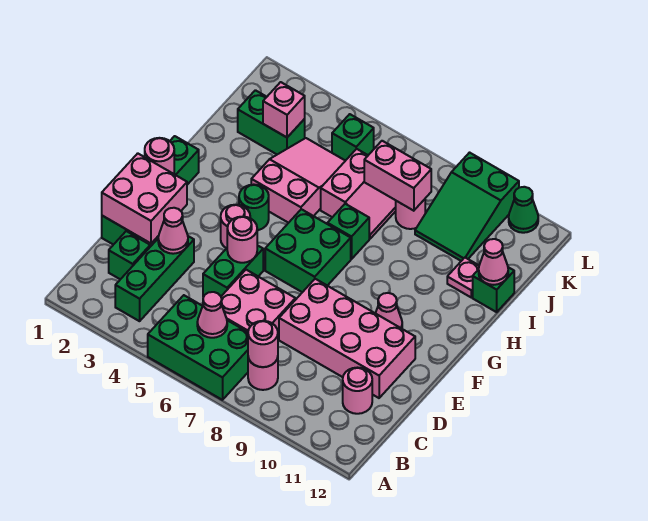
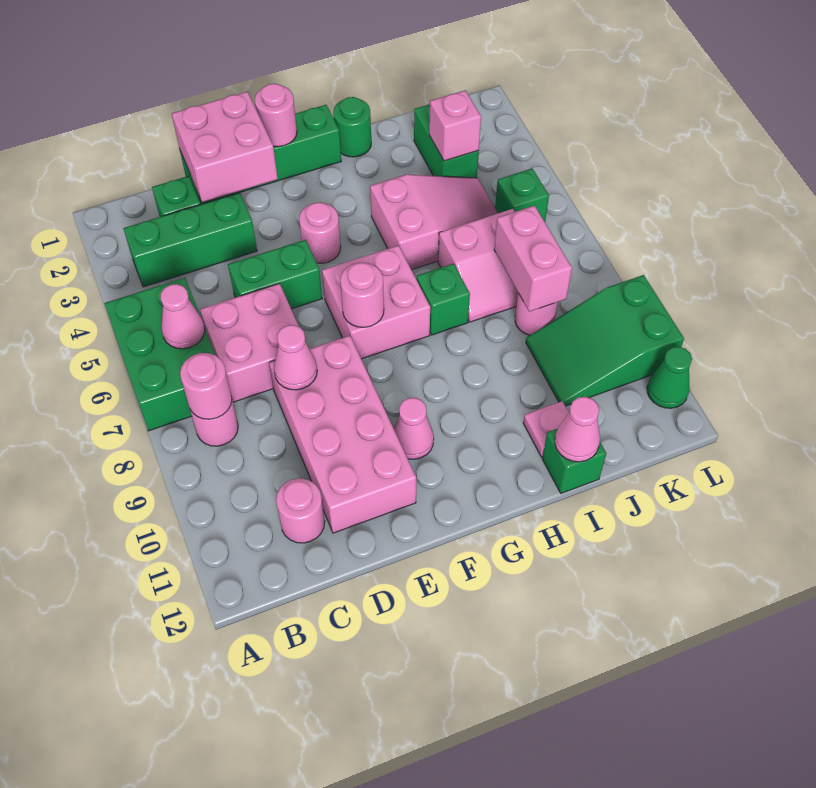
pink cone D3 level 2 -> pink cone D8 level 2
pink round brick E5 level 2 -> pink round brick F7 level 2
green brick F6:G7 level 1 -> pink brick F6:G7 level 1
green round brick G4 level 1 -> green round brick H1 level 1

